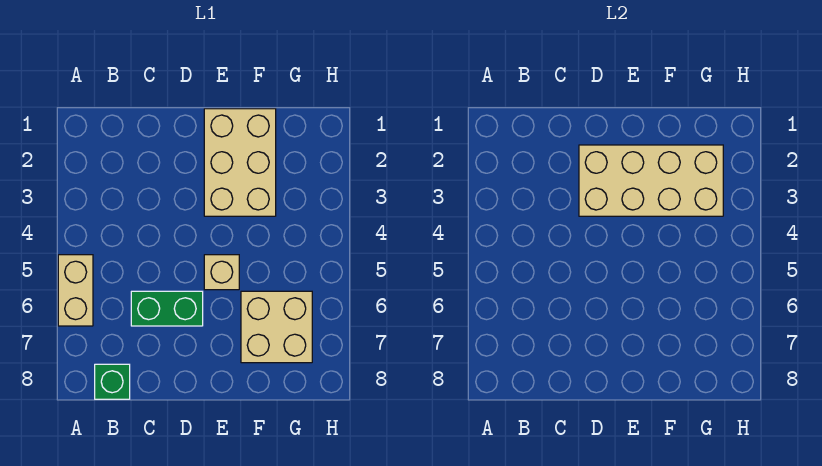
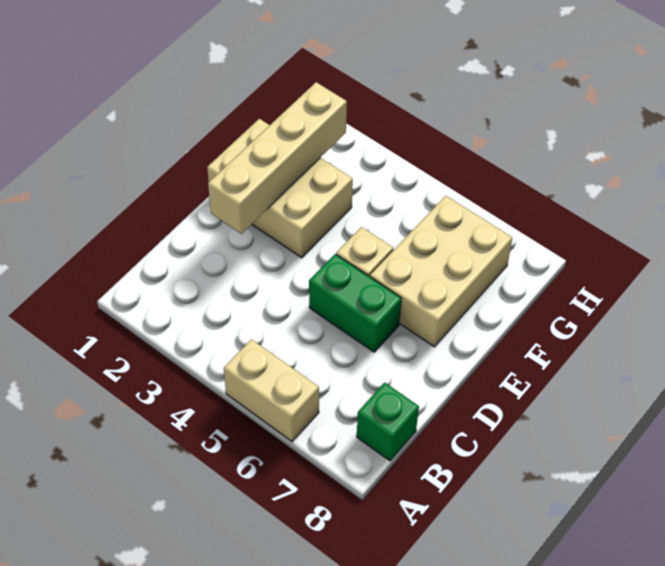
green brick C6:D6 level 1 -> green brick D5:D6 level 1
tan brick D2:G3 level 2 -> tan brick D2:G2 level 2
tan brick F6:G7 level 1 -> tan brick E6:G7 level 1

